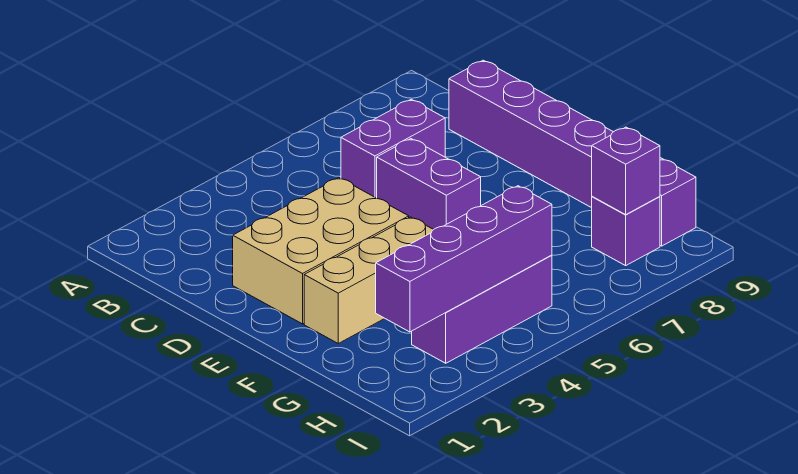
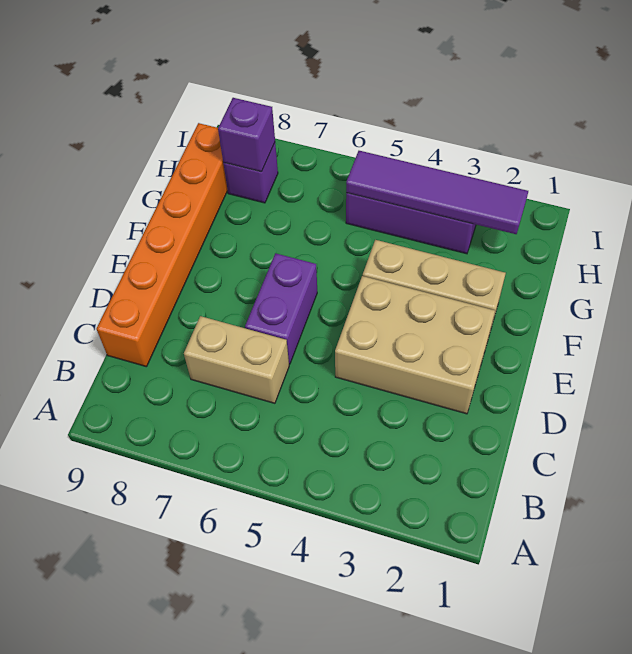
purple brick C6:C7 level 1 -> tan brick C6:C7 level 1
purple brick C9:H9 level 1 -> orange brick C9:H9 level 1
purple brick H2:H5 level 2 -> purple tile H2:H5 level 2

